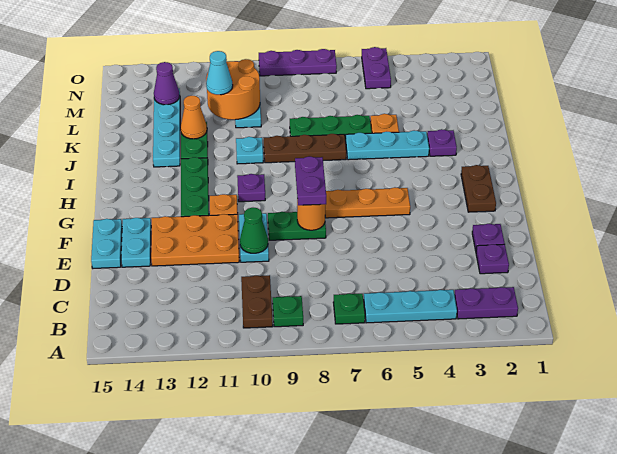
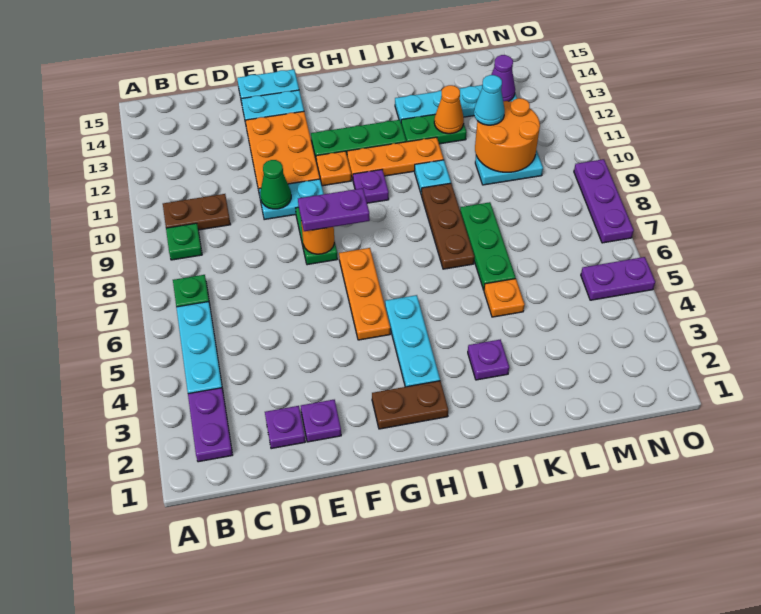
none -> orange plate H11:J11 level 1
cyan plate J4:J6 level 1 -> cyan plate H3:H5 level 1

